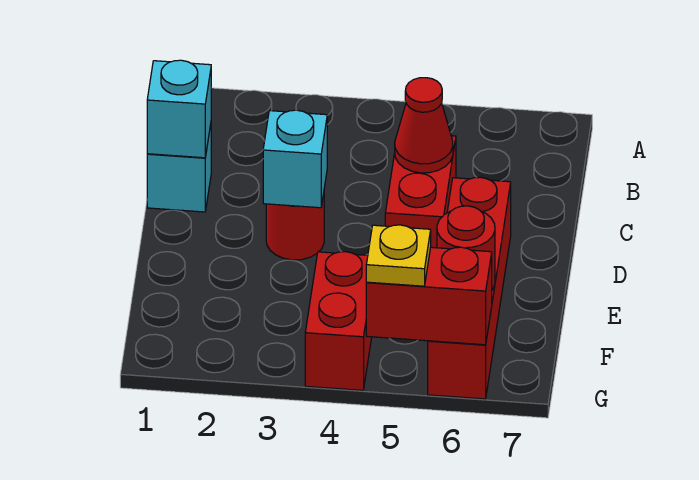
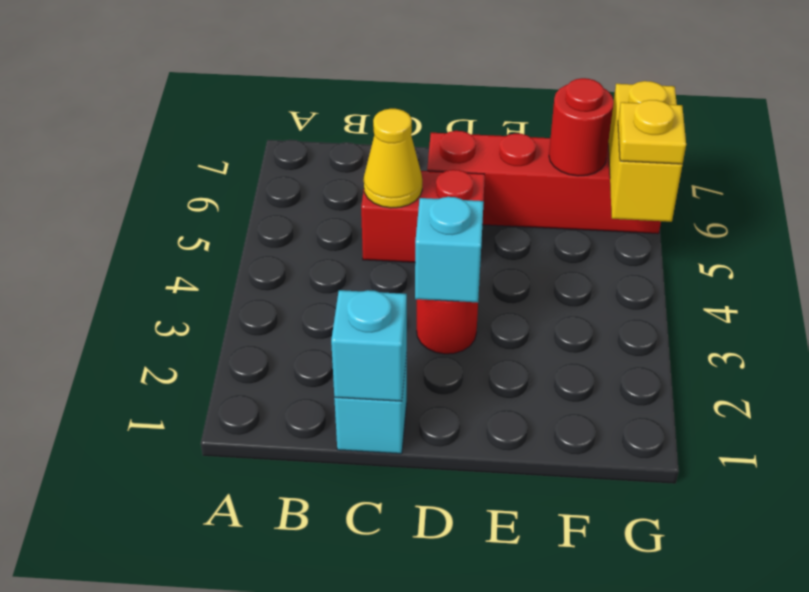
red cone C5 level 2 -> yellow cone C5 level 2
red brick F4:G4 level 1 -> none
red brick G5:G6 level 2 -> yellow brick G5:G6 level 2

